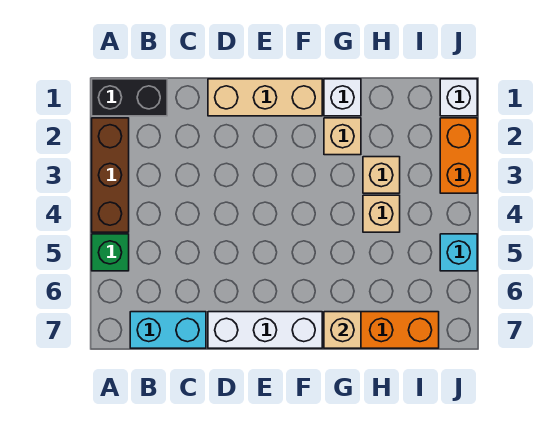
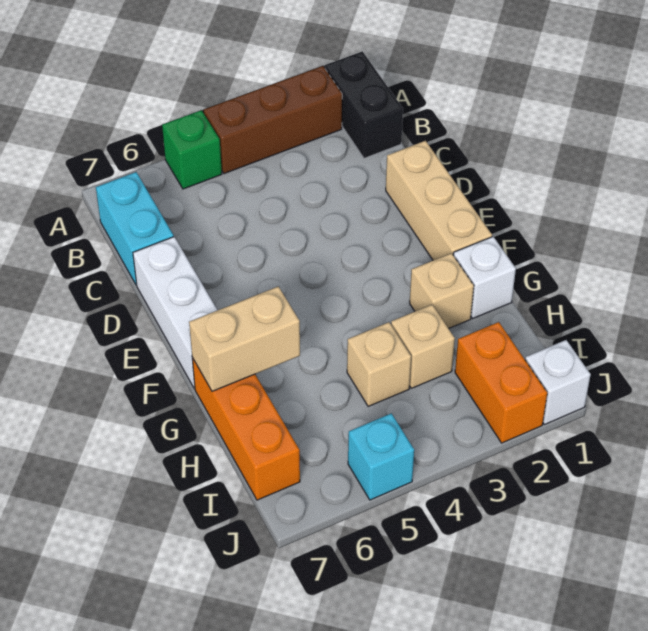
tan brick G7 level 2 -> tan brick G6:G7 level 2
orange brick J2:J3 level 1 -> orange brick I2:J2 level 1

